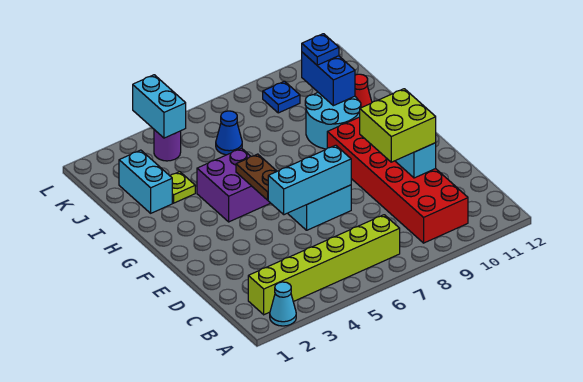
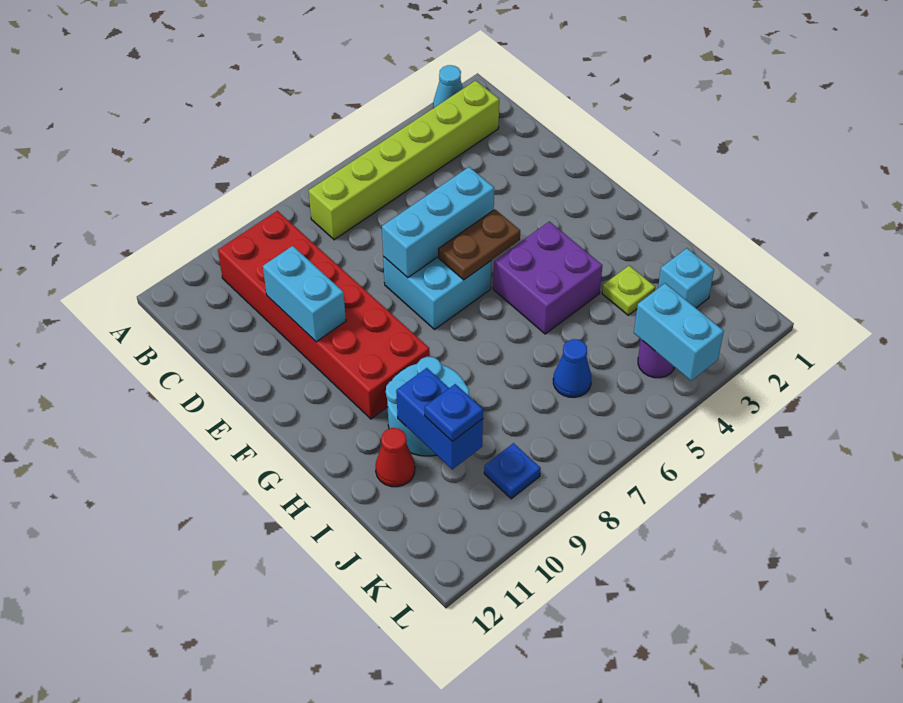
lime brick D9:E10 level 3 -> none
brown plate F5:G5 level 2 -> brown plate F5:F6 level 2
cyan brick I2:J2 level 1 -> cyan brick J2 level 1

